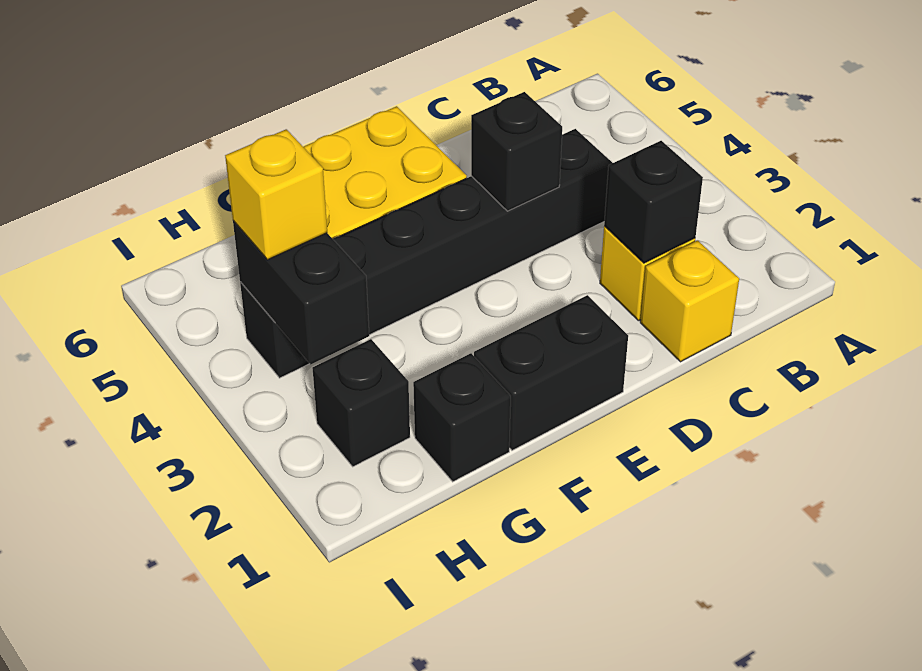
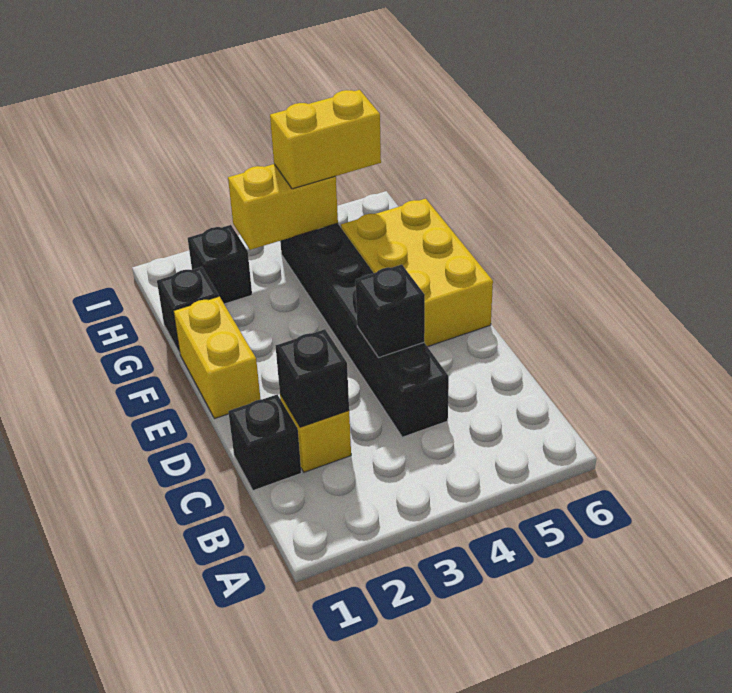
yellow brick C1 level 1 -> black brick C1 level 1
black brick E1:F1 level 1 -> yellow brick E1:F1 level 1
black brick H3:H4 level 2 -> yellow brick H3:H4 level 2
yellow brick H4 level 3 -> yellow brick H4:H5 level 3

